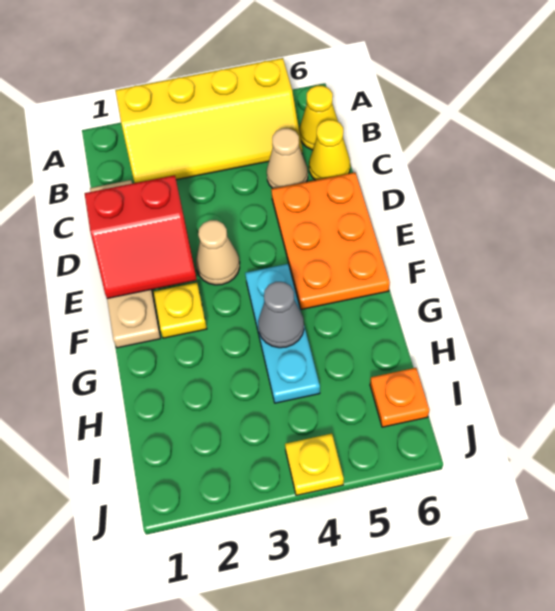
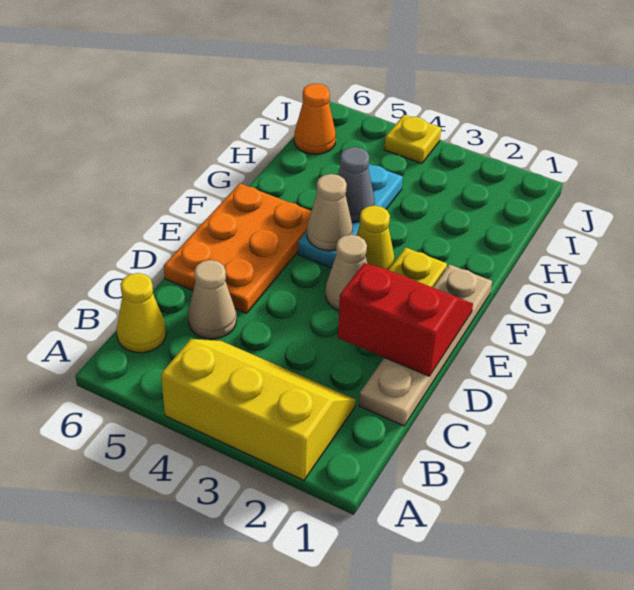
yellow slope A2:B5 level 1 top A -> yellow slope A2:B4 level 1 top A
yellow cone C6 level 1 -> yellow cone F3 level 1
none -> tan cone F4 level 2
orange plate I6 level 1 -> orange cone I6 level 1

